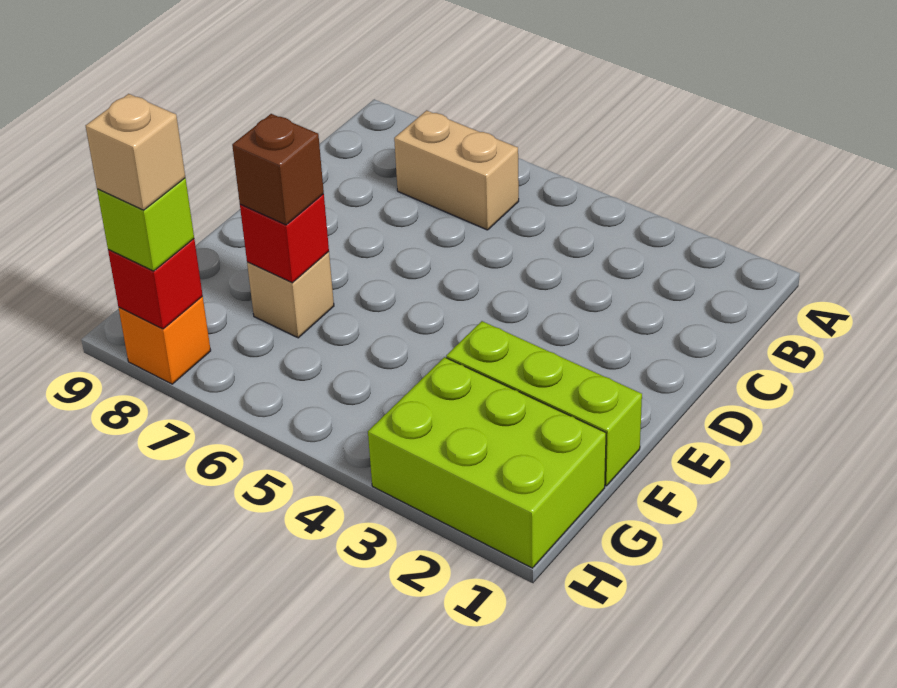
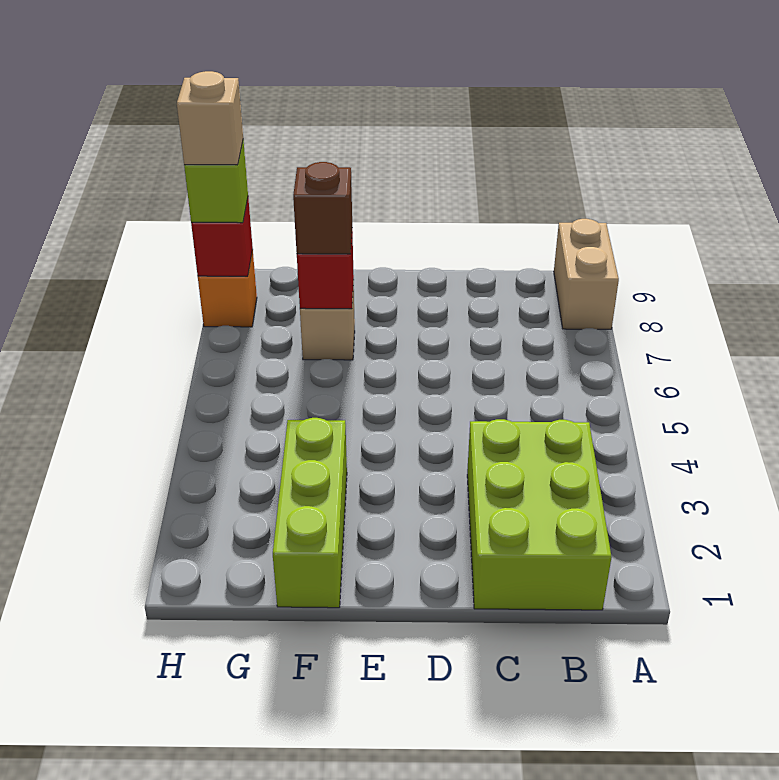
tan brick B6:B7 level 1 -> tan brick A8:A9 level 1
lime brick G1:H3 level 1 -> lime brick B1:C3 level 1

